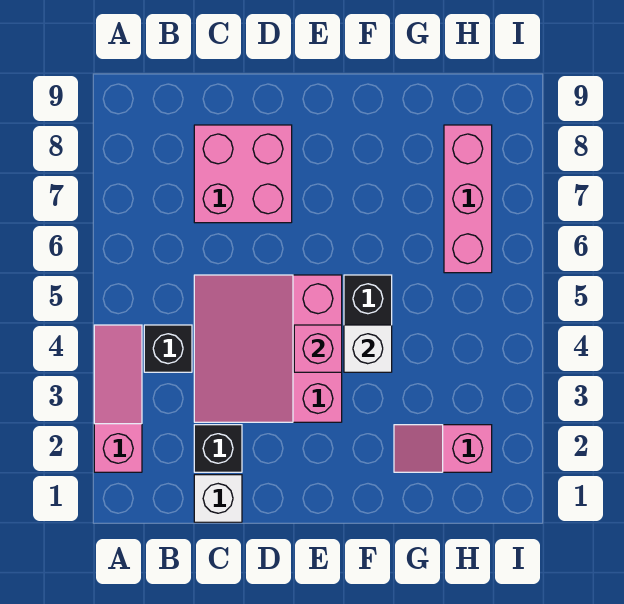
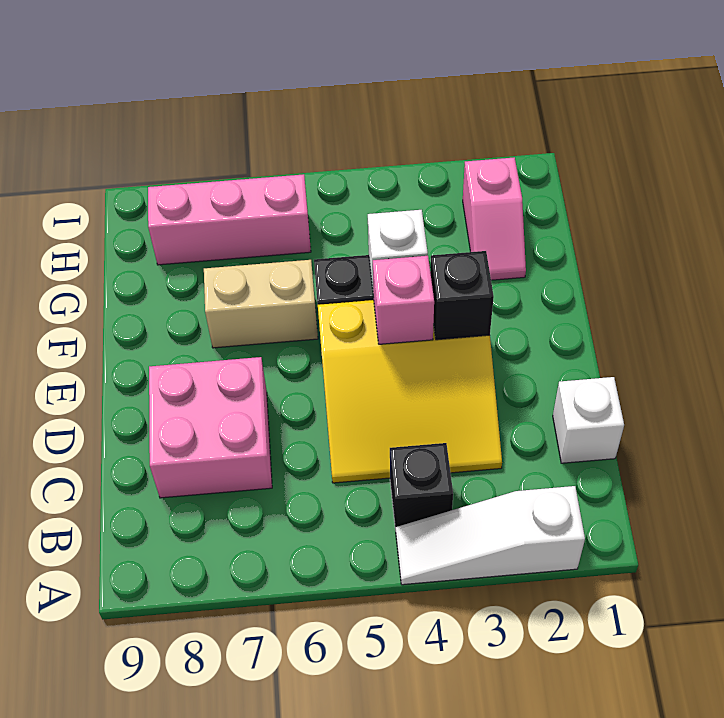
pink slope A2:A4 level 1 top 2 -> white slope A2:A4 level 1 top 2
black brick C2 level 1 -> black brick E3 level 2
pink slope C3:E5 level 1 top E -> yellow slope C3:E5 level 1 top E
none -> tan brick F6:F7 level 1

